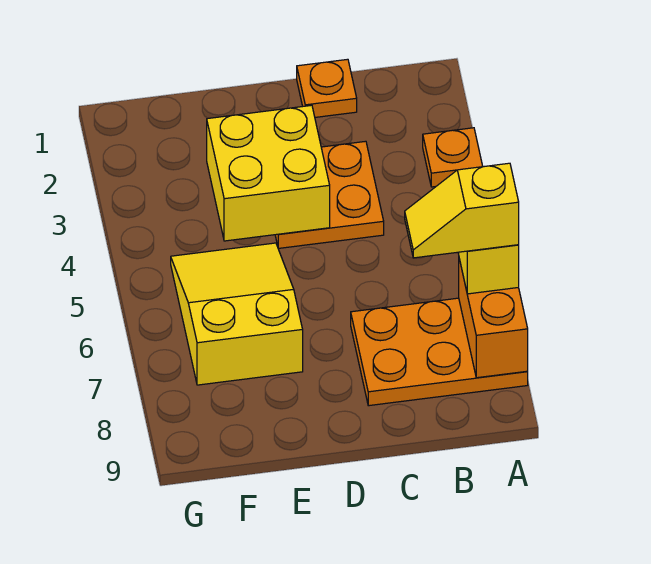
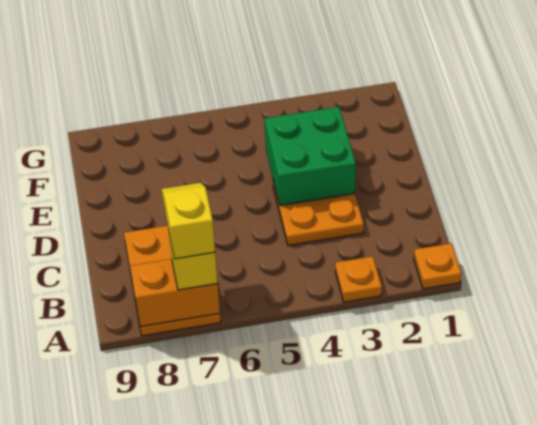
orange plate C1 level 1 -> orange plate A1 level 1
yellow brick D3:E4 level 2 -> green brick D3:E4 level 2
yellow slope E5:F7 level 1 top 7 -> none

